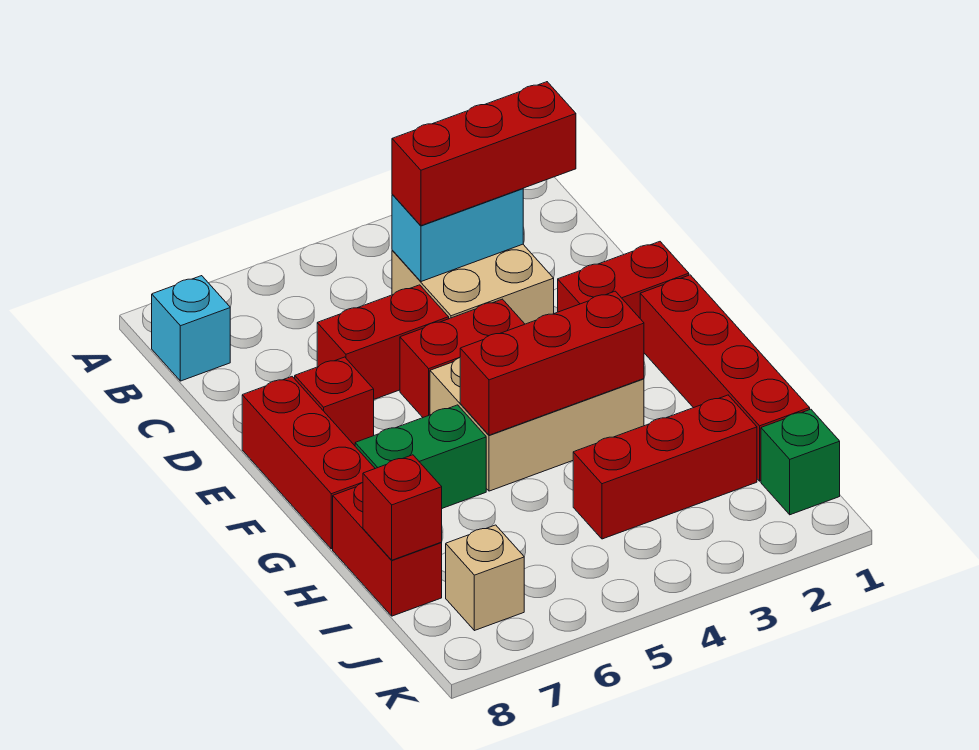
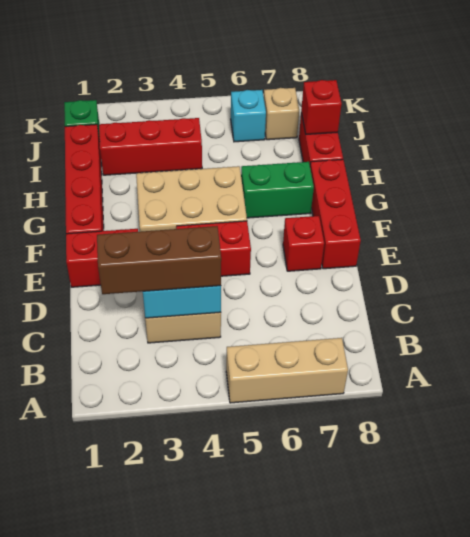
none -> tan brick A5:A7 level 1
cyan brick B8 level 1 -> cyan brick J6 level 1
red brick C2:C4 level 3 -> brown brick C2:C4 level 3
red brick D5:D6 level 1 -> none
red brick G3:G5 level 2 -> none

